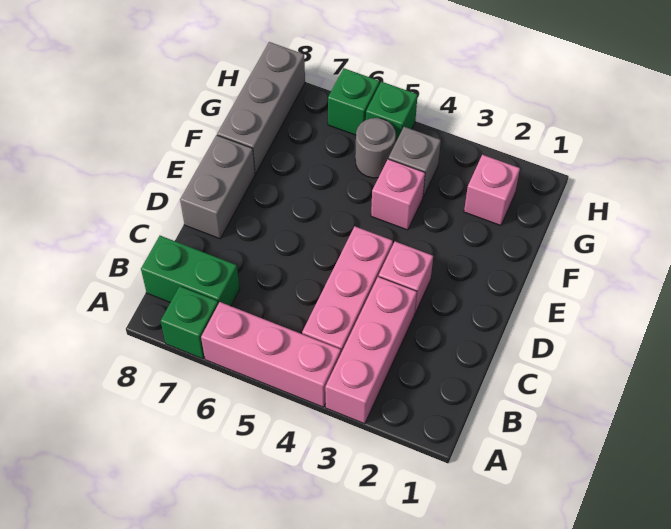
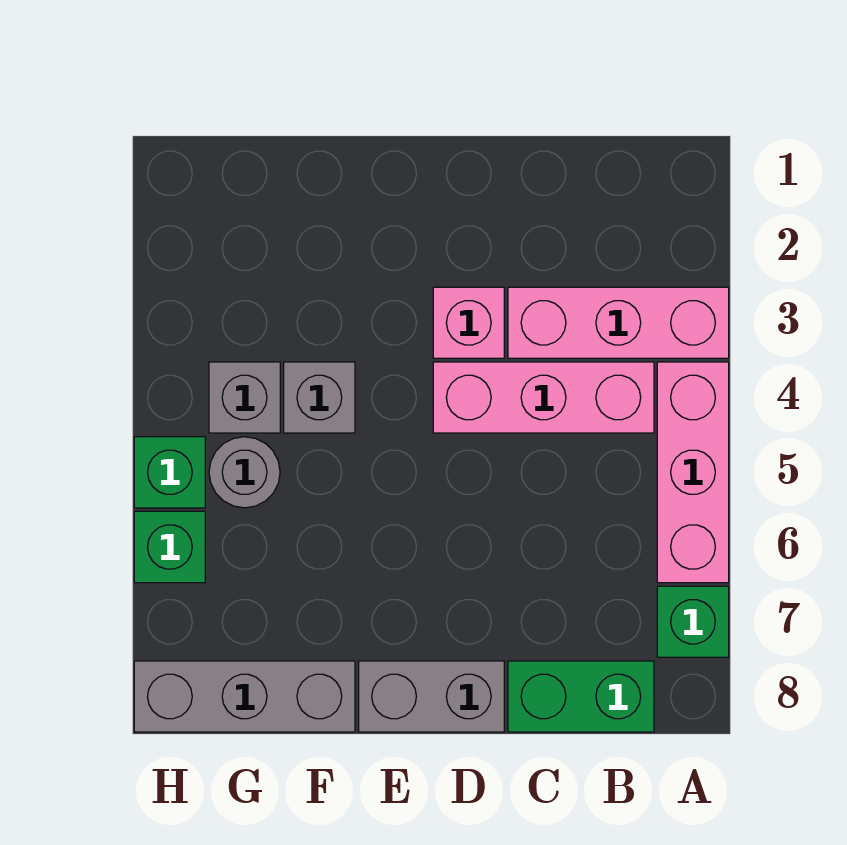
green brick B7:B8 level 1 -> green brick B8:C8 level 1
pink brick F4 level 1 -> grey brick F4 level 1
pink brick G2 level 1 -> none

